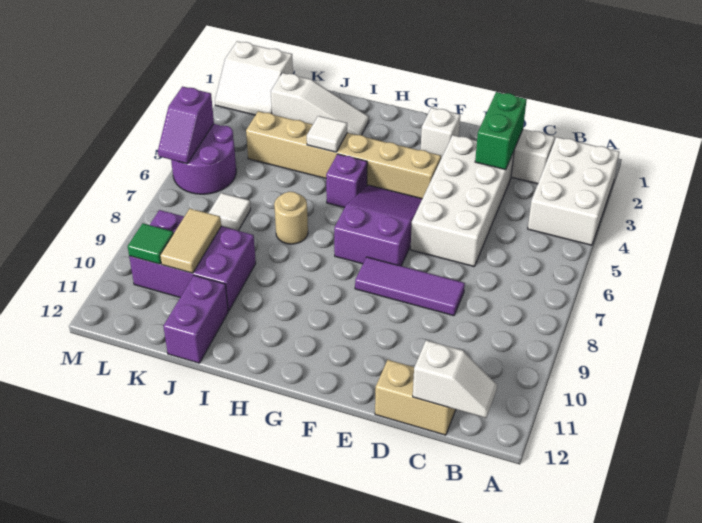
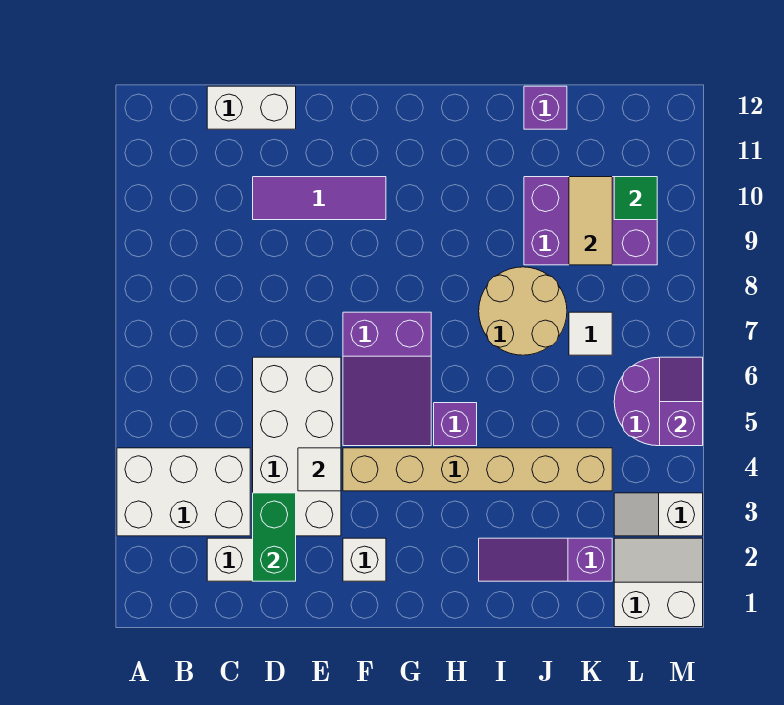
white brick A2:B4 level 1 -> white brick A3:C4 level 1
white slope B12:C12 level 2 top C -> white slope L3:M3 level 1 top M
tan brick C12:D12 level 1 -> white brick C12:D12 level 1
purple tile D8:F8 level 1 -> purple tile D10:F10 level 1
white slope I2:K2 level 1 top K -> purple slope I2:K2 level 1 top K
white tile I4 level 2 -> white tile E4 level 2
tan round brick I7 level 1 -> tan round brick I7:J8 level 1
purple brick J11:J12 level 1 -> purple brick J12 level 1

